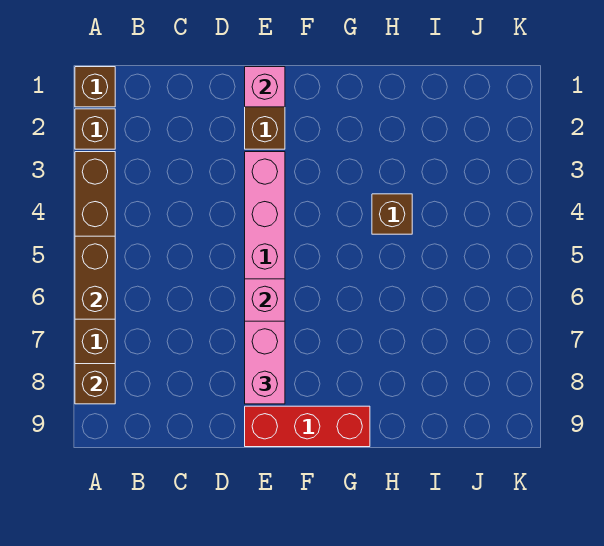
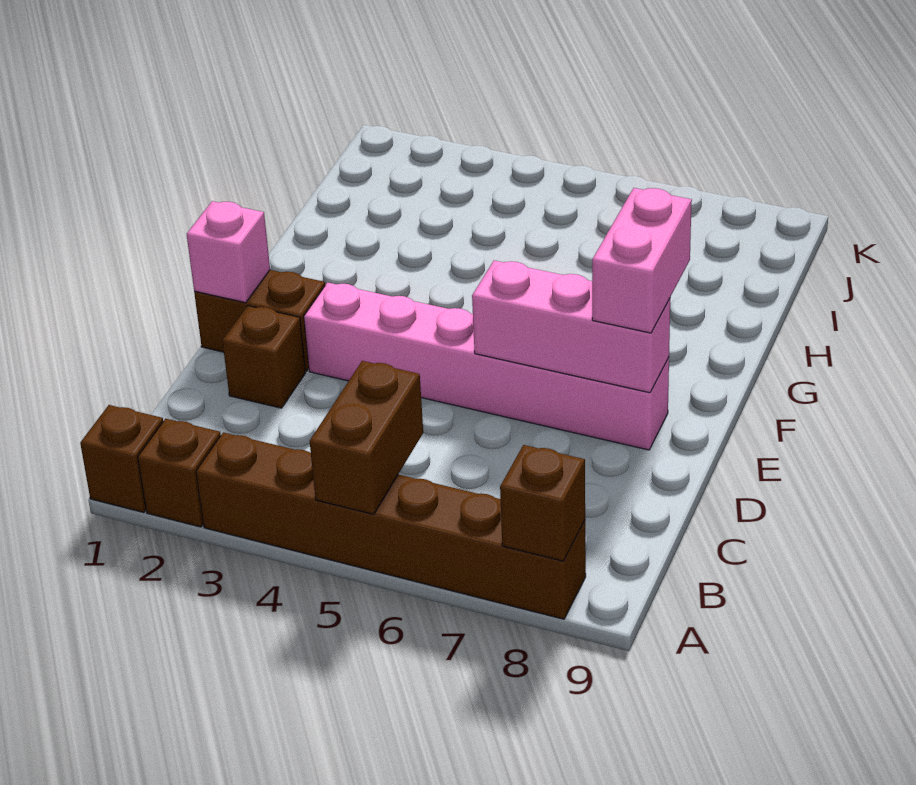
brown brick A5:A6 level 2 -> brown brick A5:B5 level 2
pink brick E7:E8 level 3 -> pink brick E8:F8 level 3
red brick E9:G9 level 1 -> none
brown brick H4 level 1 -> brown brick D2 level 1

